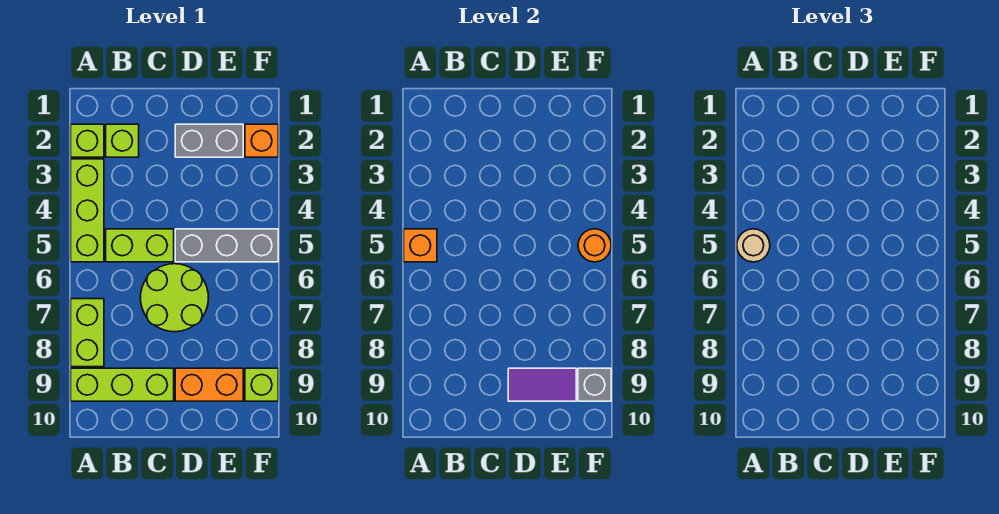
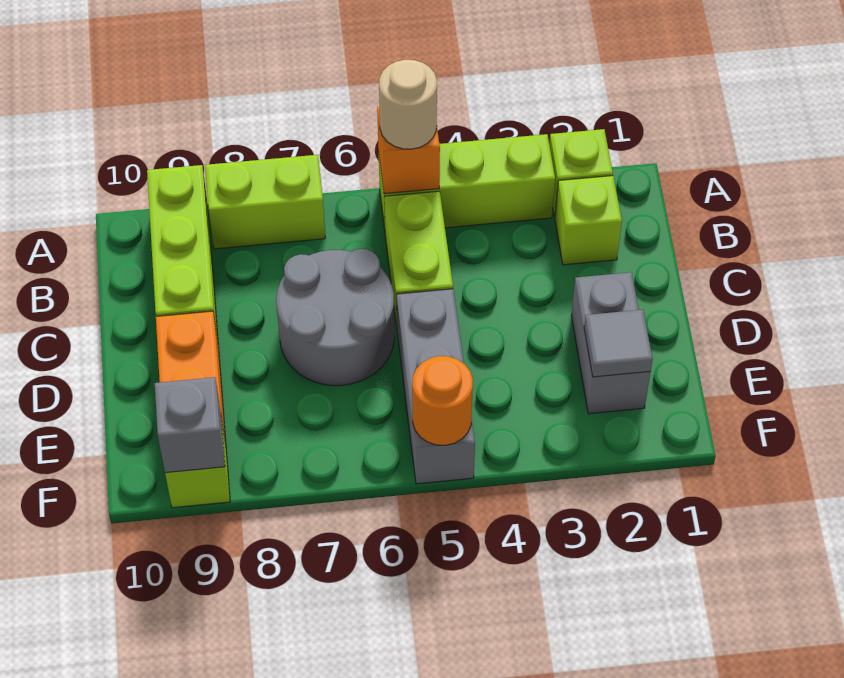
lime round brick C6:D7 level 1 -> grey round brick C6:D7 level 1
purple tile D9:E9 level 2 -> none
none -> grey tile E2 level 2
orange brick F2 level 1 -> none

